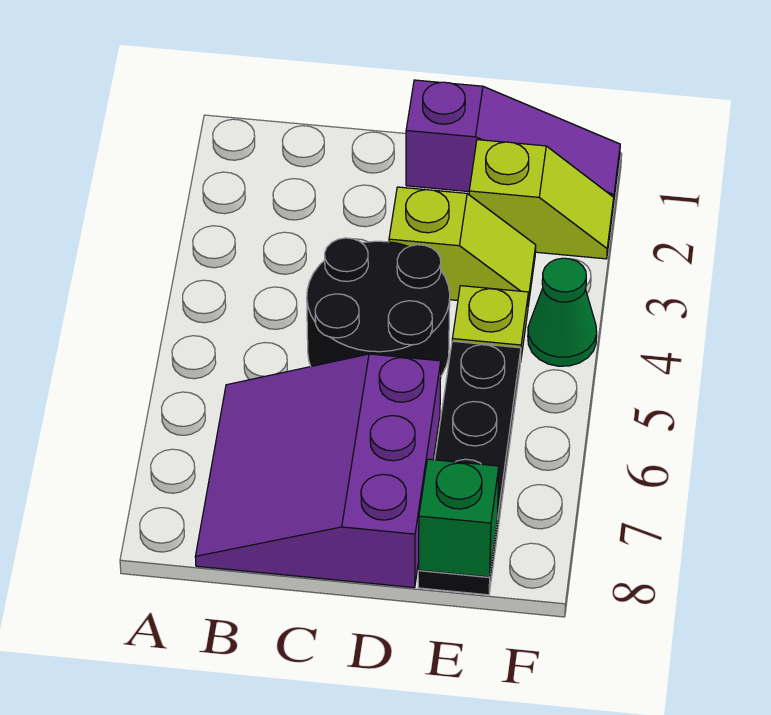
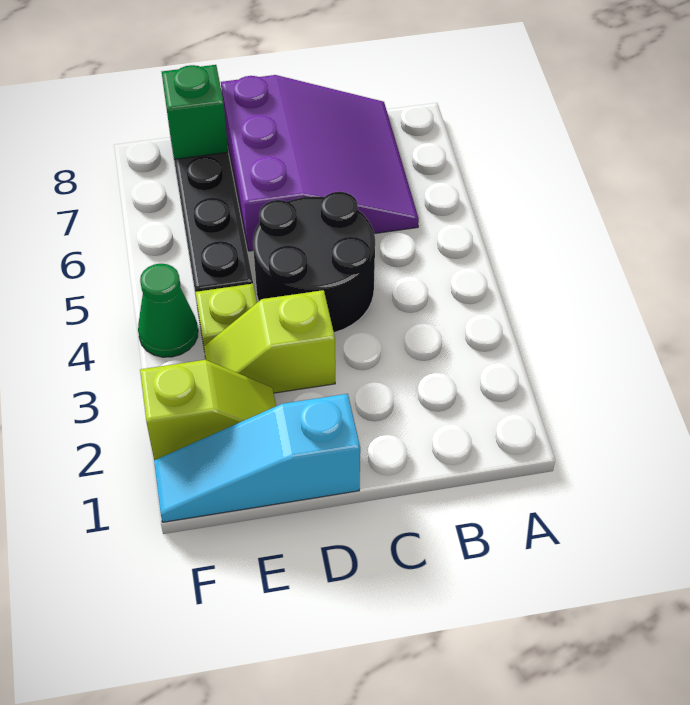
purple slope D1:F1 level 1 top D -> cyan slope D1:F1 level 1 top D
lime slope E2:F2 level 1 top E -> lime slope E2:F2 level 1 top F

